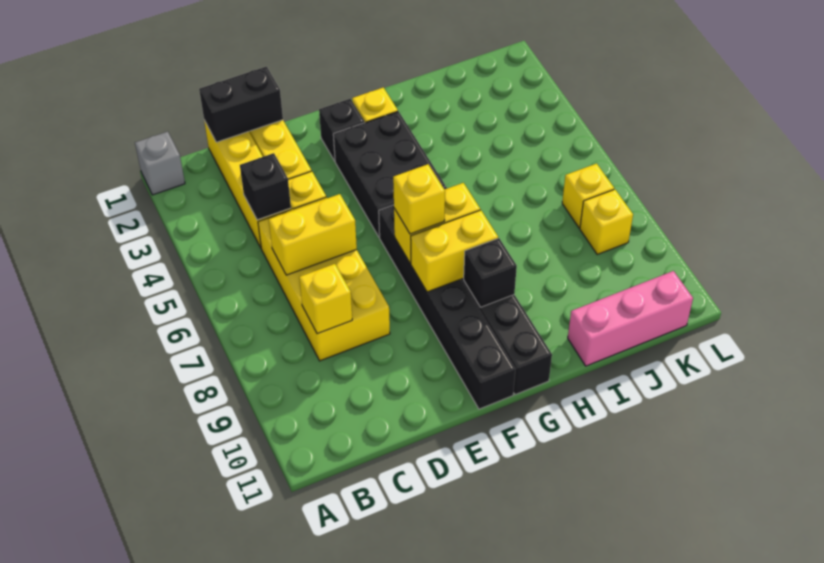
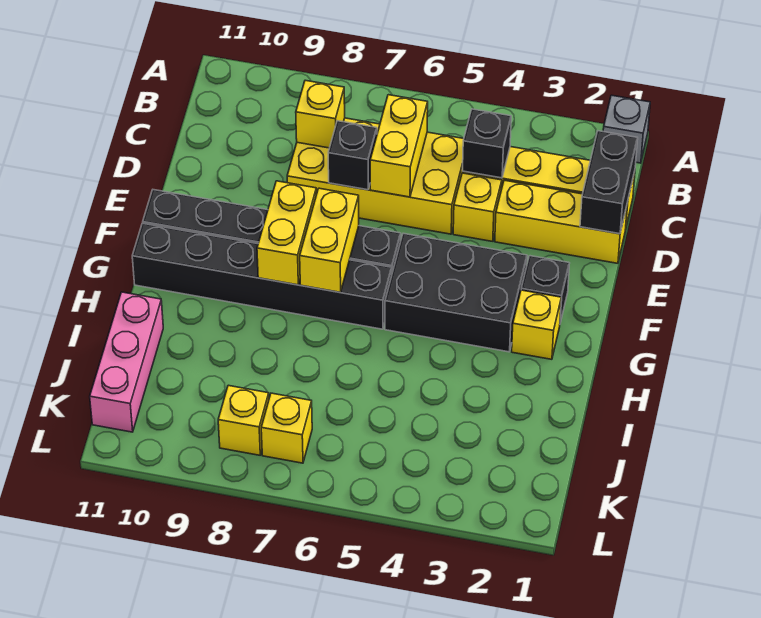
yellow brick F7 level 3 -> none
black brick G9 level 2 -> black brick D7 level 2

